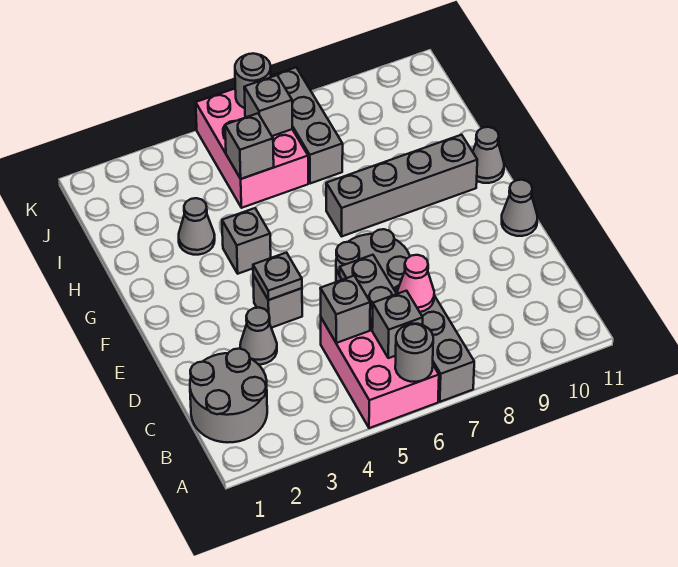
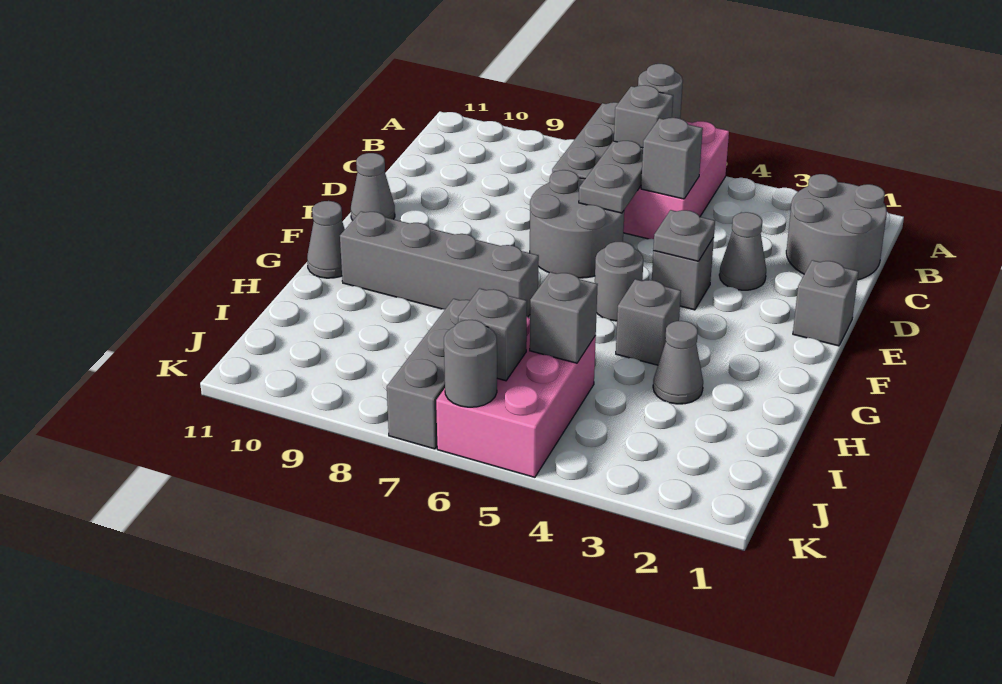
pink cone C7 level 2 -> none
none -> grey brick E1 level 1
none -> grey round brick F5 level 1

